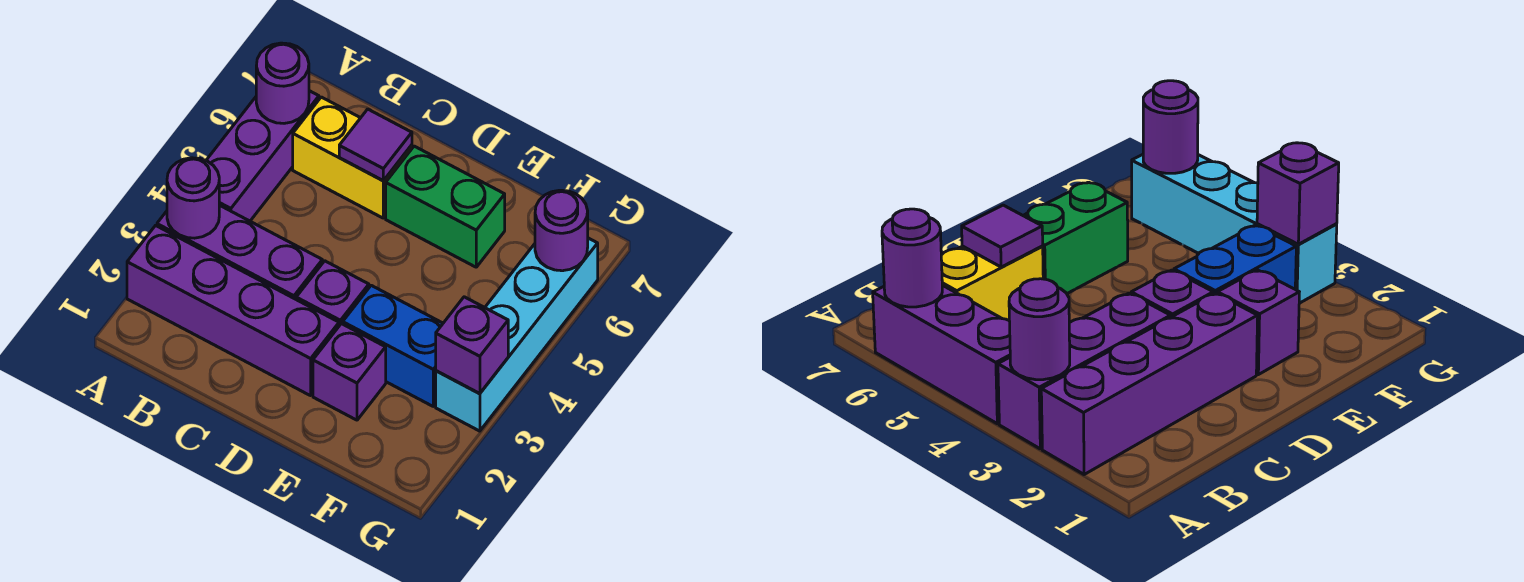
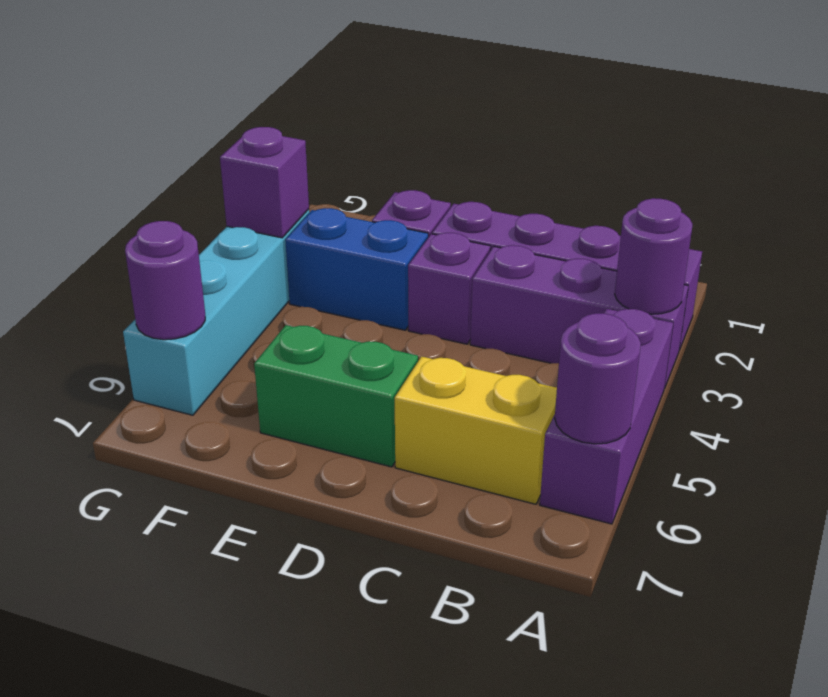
purple tile C6 level 2 -> none

